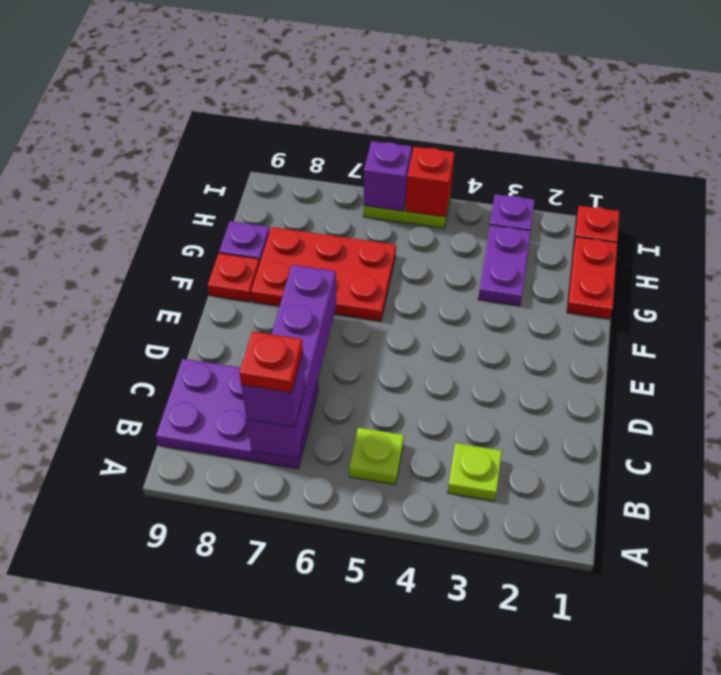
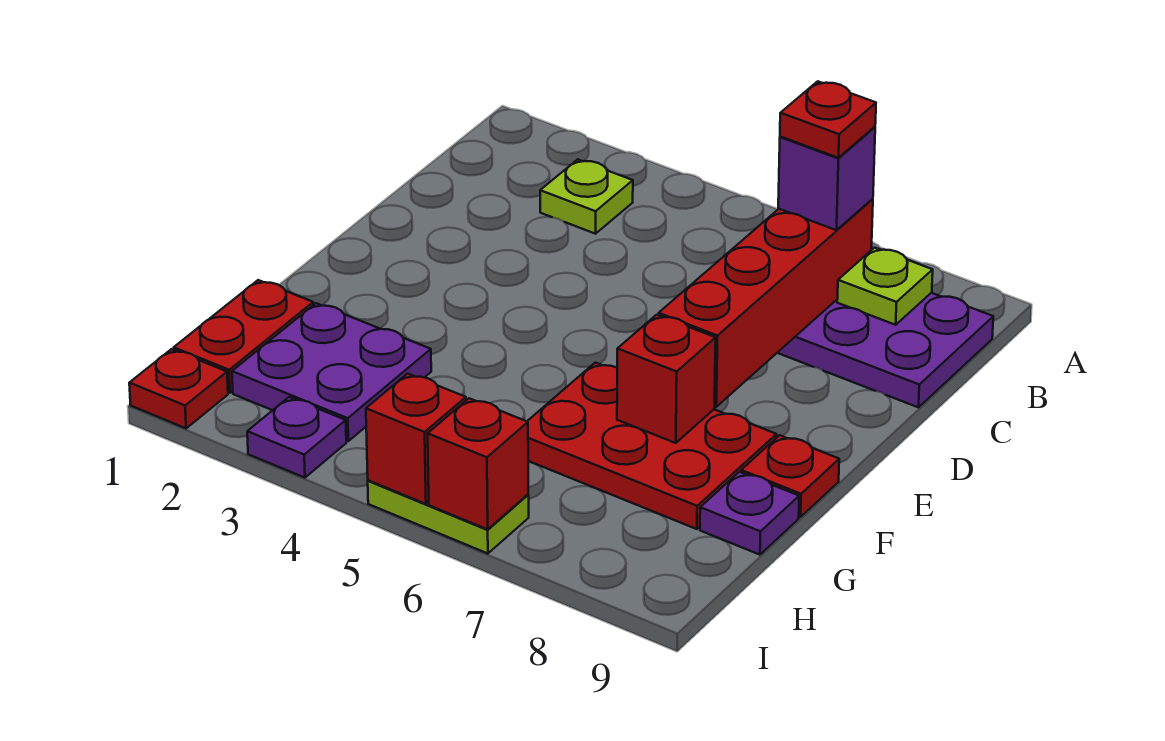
lime plate B5 level 1 -> lime plate B8 level 2
purple brick B7:E7 level 2 -> red brick B7:E7 level 2
none -> red brick F7 level 2
purple plate G3:H3 level 1 -> purple plate G2:H3 level 1
purple brick I6 level 2 -> red brick I6 level 2

